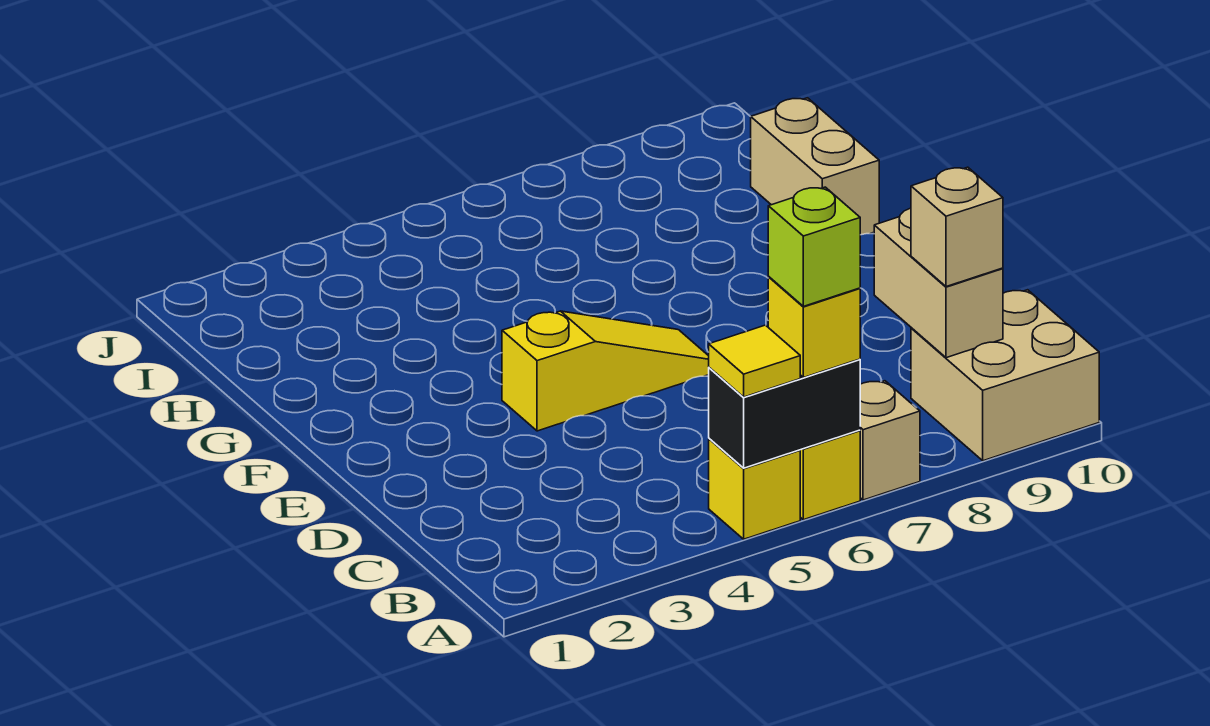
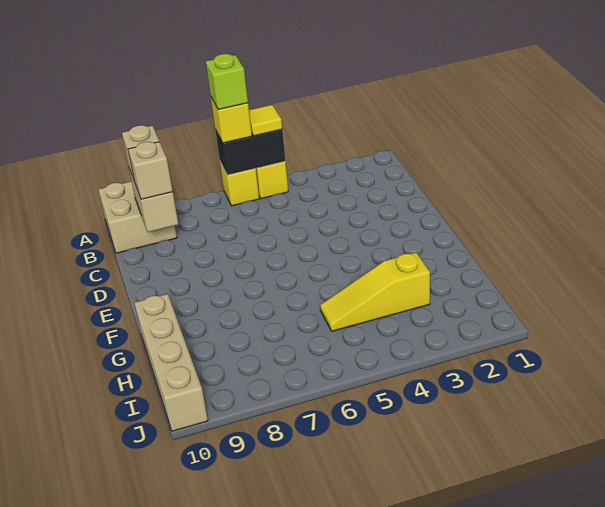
tan brick A7 level 1 -> tan brick C9 level 3
yellow slope E4:E6 level 1 top 4 -> yellow slope H3:H5 level 1 top 3
tan brick G10:H10 level 1 -> tan brick G10:J10 level 1

